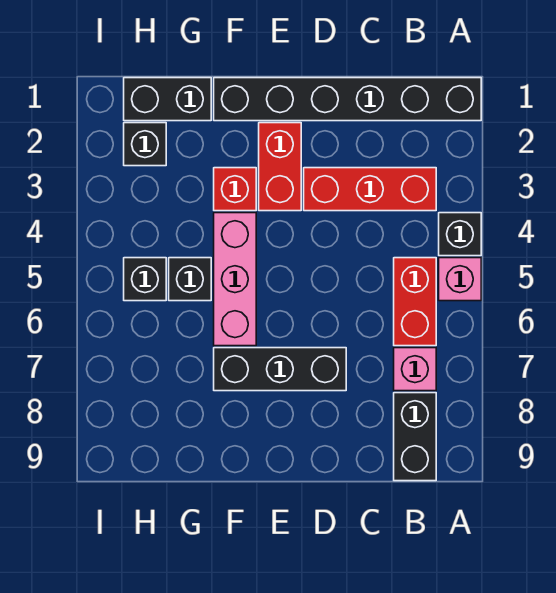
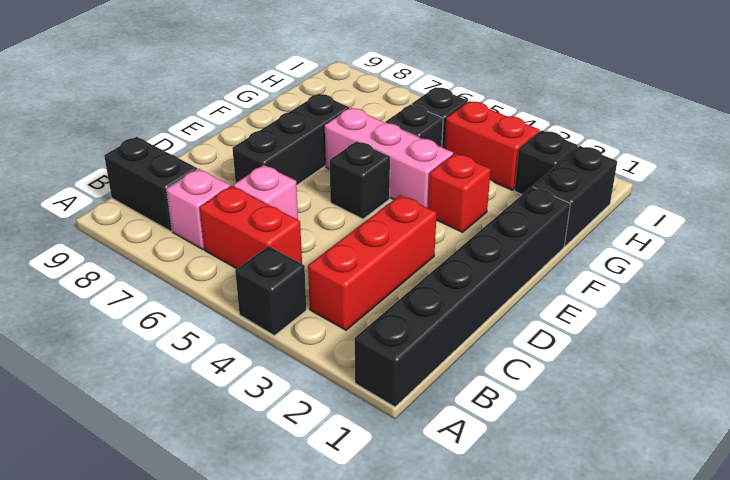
pink brick A5 level 1 -> pink brick C6 level 1
red brick E2:E3 level 1 -> red brick H3:H4 level 1
none -> black brick E5 level 1

